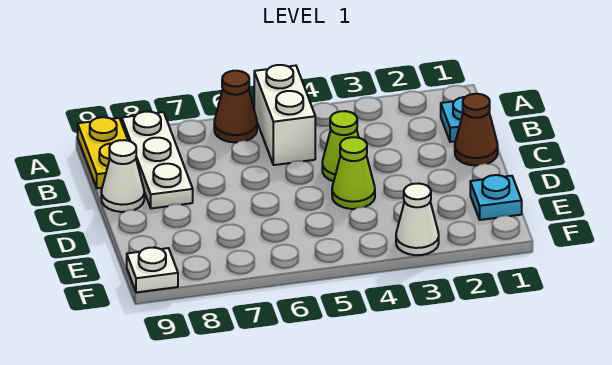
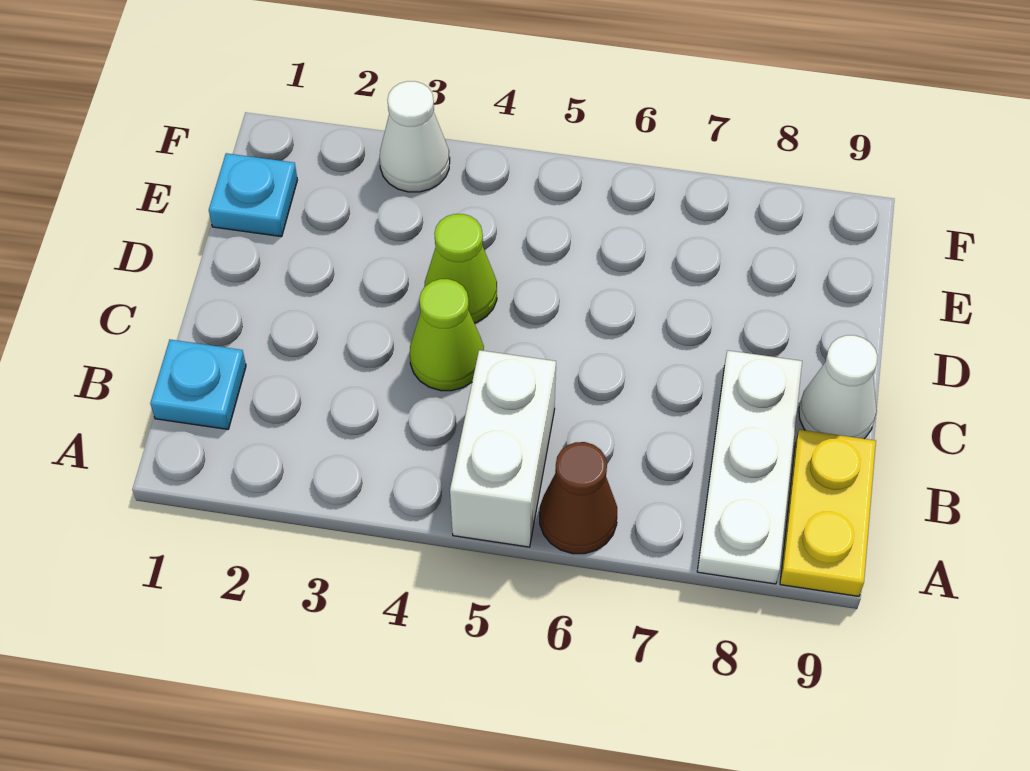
brown cone C1 level 1 -> none
white plate F9 level 1 -> none

